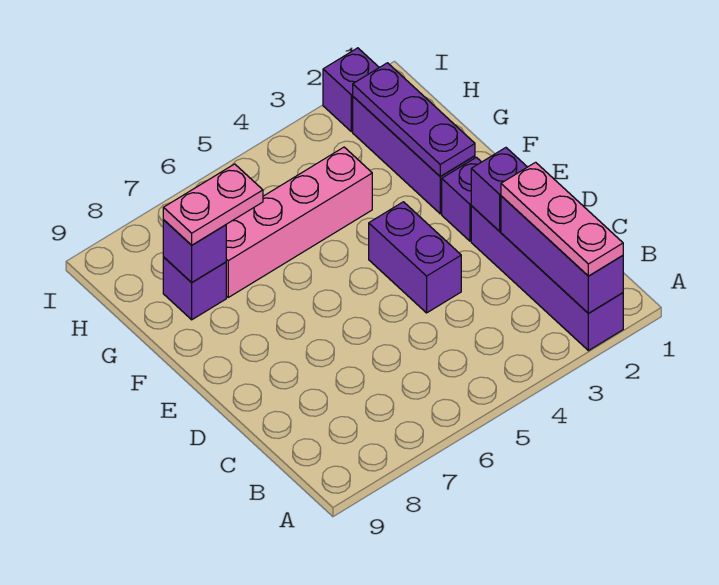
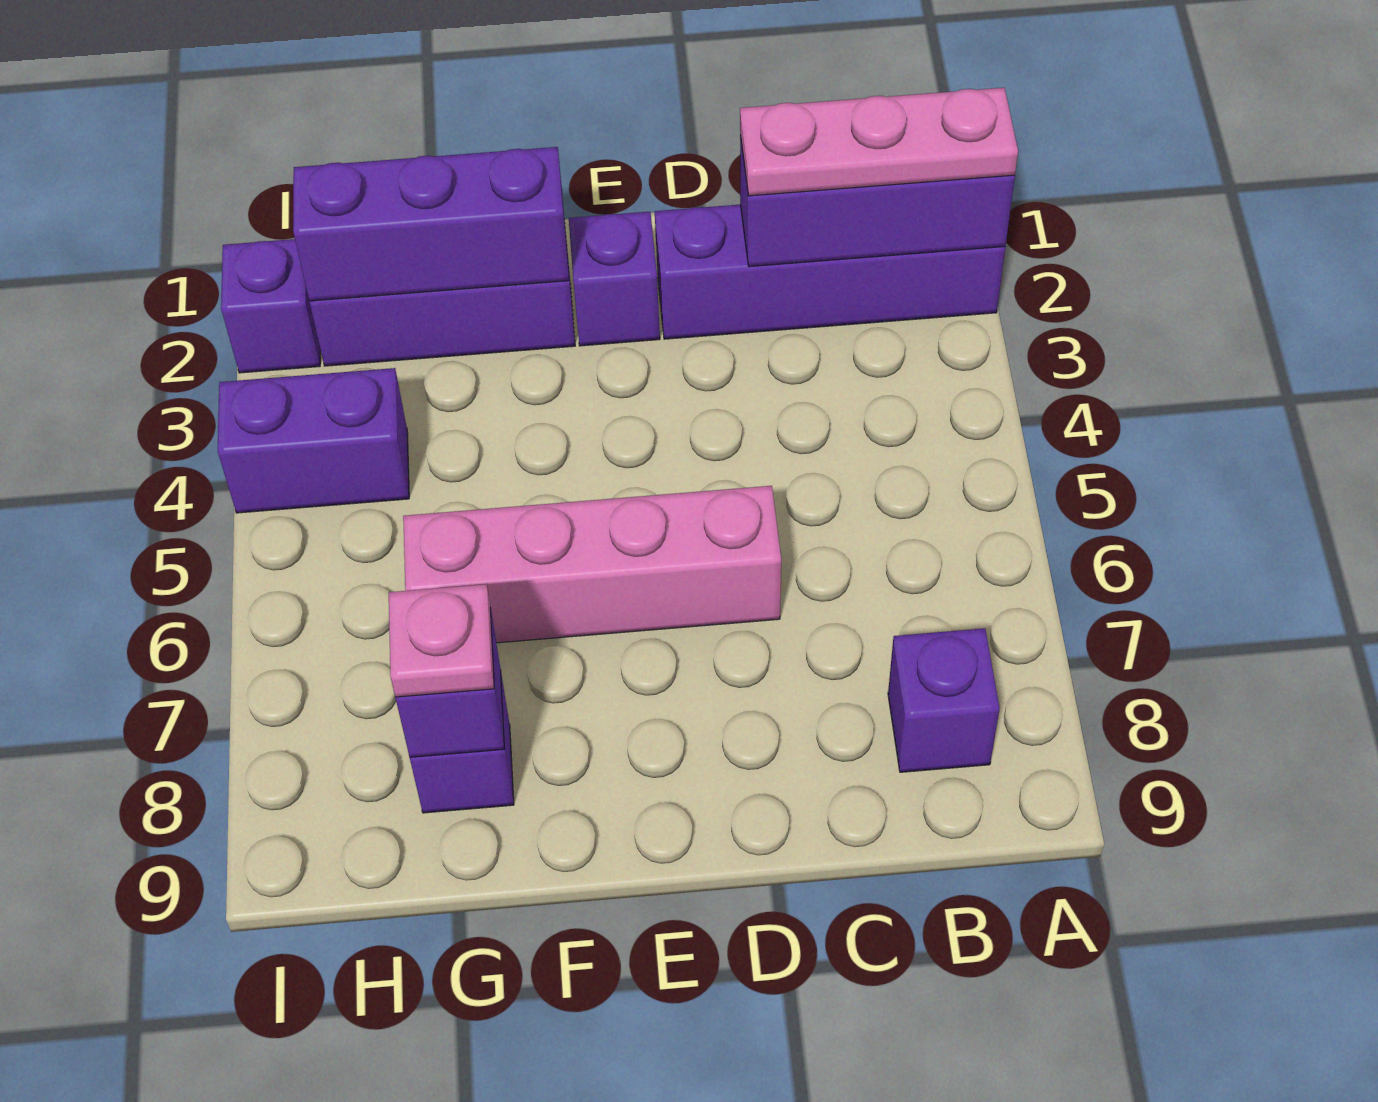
purple brick D2 level 2 -> purple brick B8 level 1
purple brick D4:E4 level 1 -> purple brick H4:I4 level 1
purple plate F2:H2 level 2 -> purple brick F2:H2 level 2
pink brick G4:G7 level 1 -> pink brick D6:G6 level 1
pink plate G7:G8 level 3 -> pink plate G8 level 3

